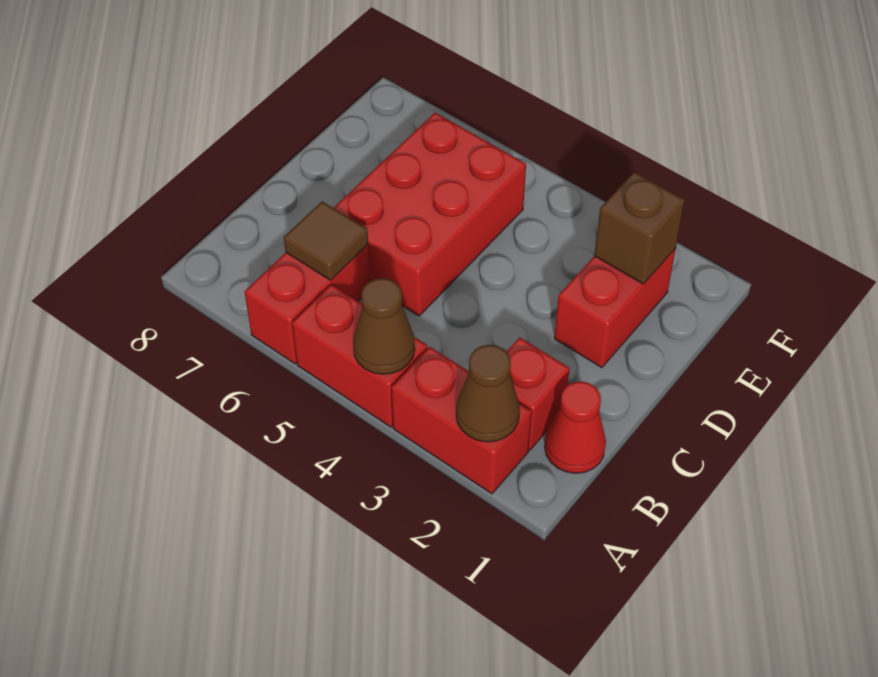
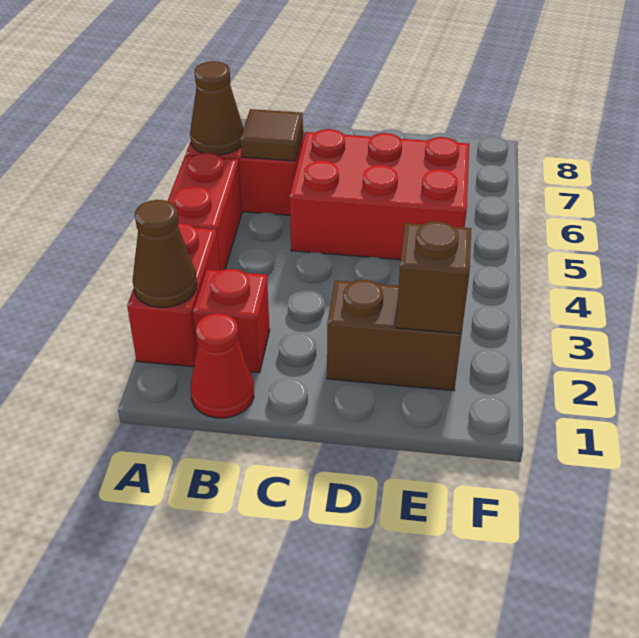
brown cone A4 level 2 -> brown cone A6 level 2
red brick D2:E2 level 1 -> brown brick D2:E2 level 1

